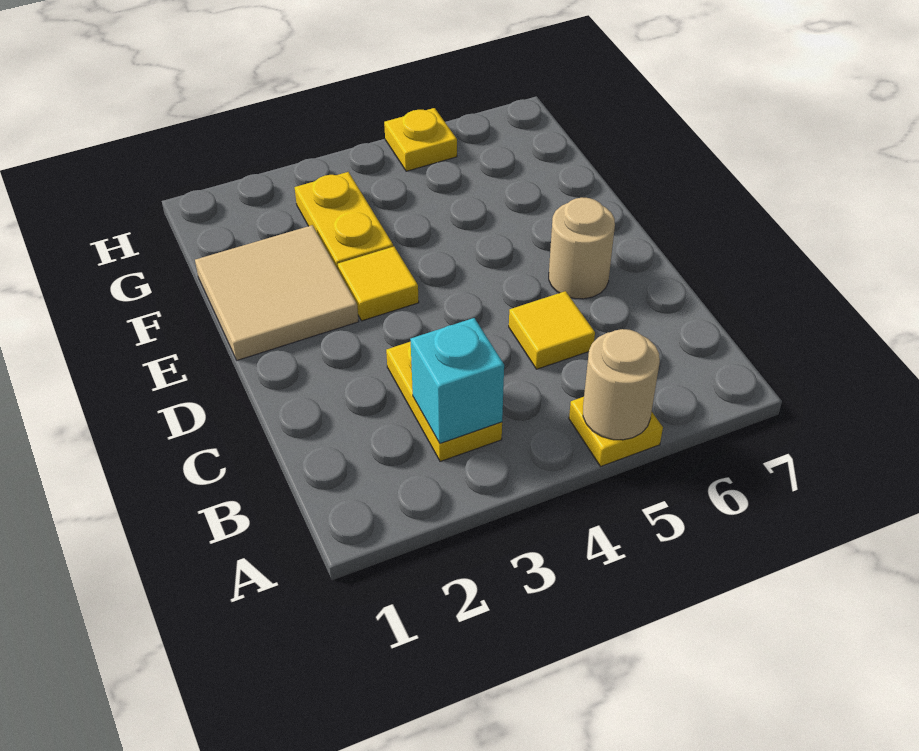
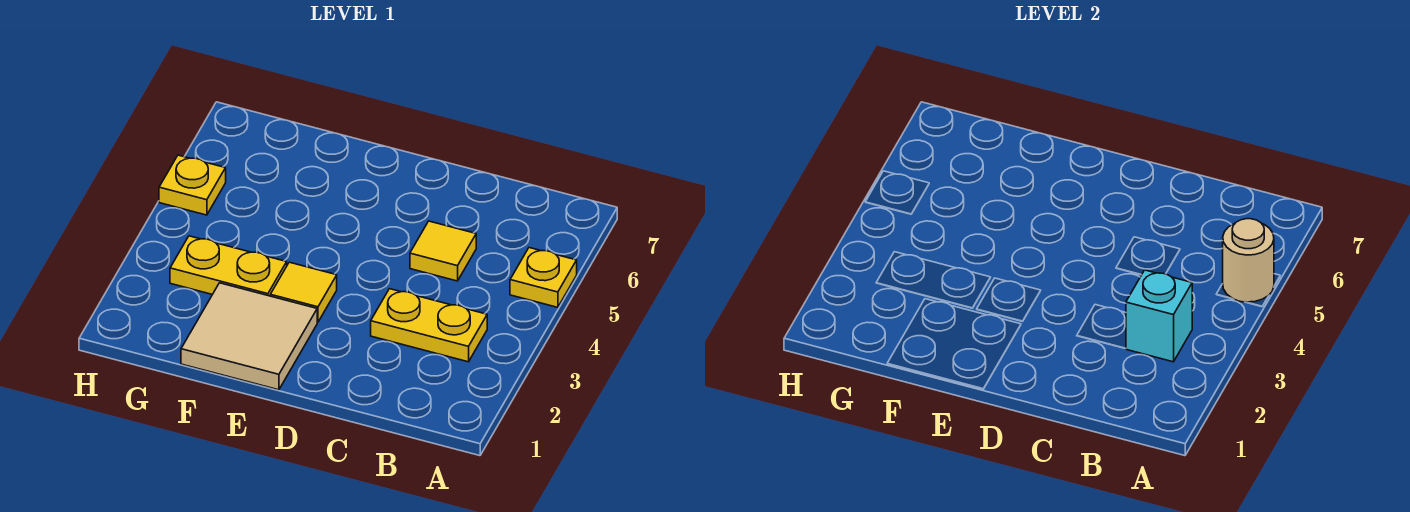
tan round brick D6 level 1 -> none

